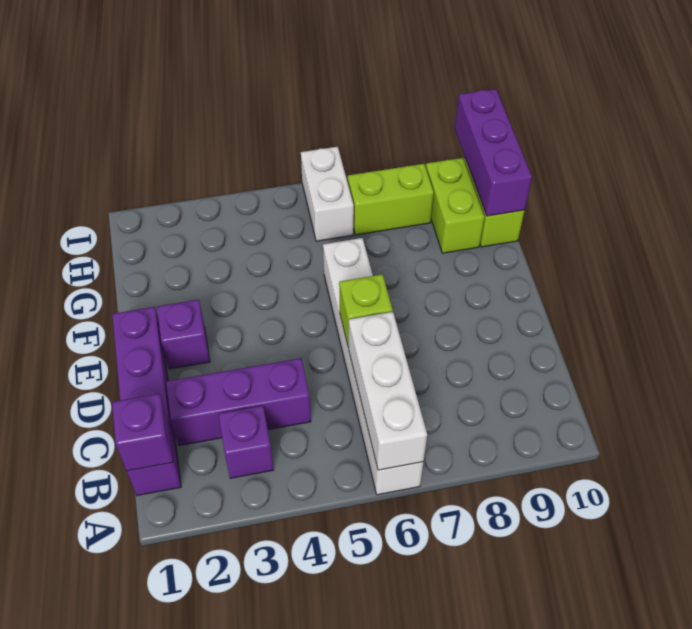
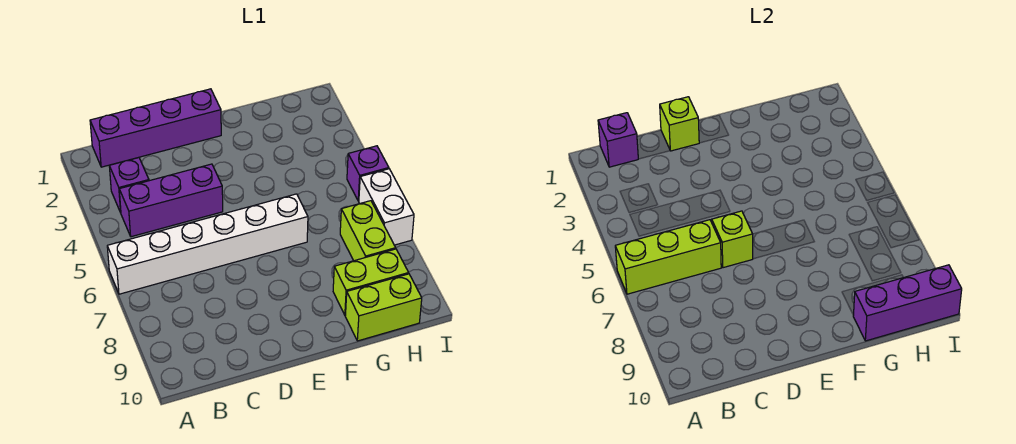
white brick A6:C6 level 2 -> lime brick A6:C6 level 2
purple brick C2:C4 level 1 -> purple brick B4:D4 level 1
none -> lime brick D1 level 2
purple brick E2 level 1 -> purple brick I5 level 1
white brick H6:I6 level 1 -> white brick I6:I7 level 1

